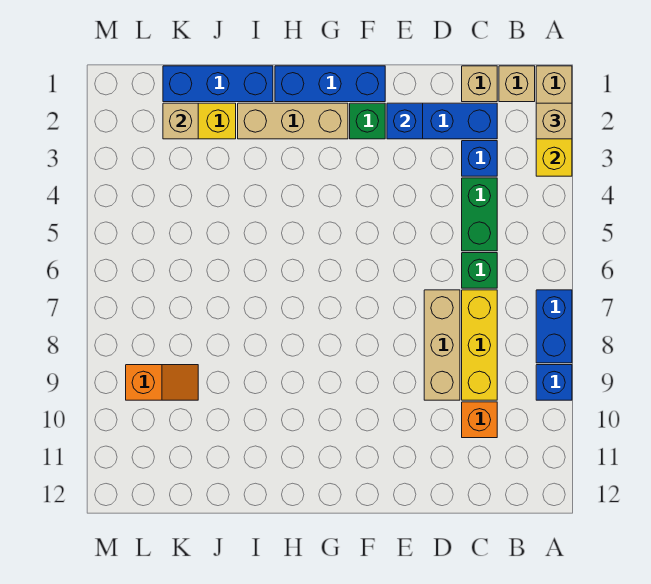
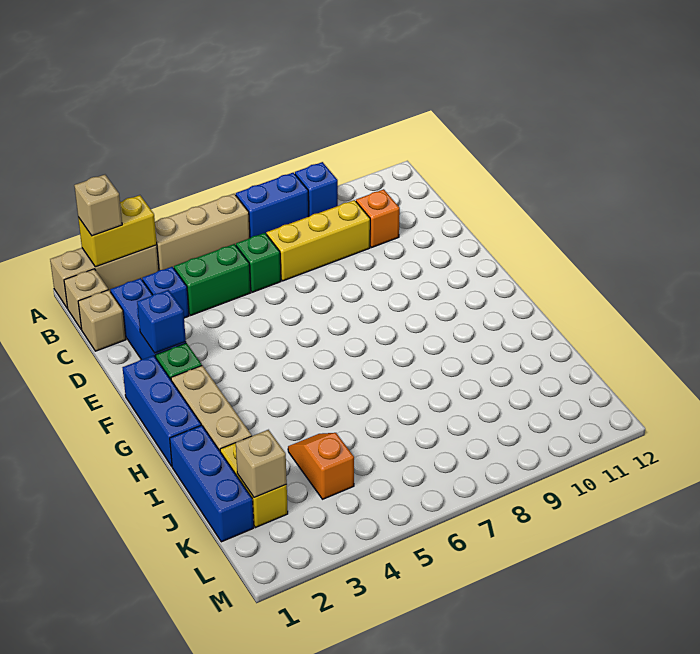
tan brick D7:D9 level 1 -> tan brick A4:A6 level 1
orange slope K9:L9 level 1 top L -> orange slope J4:K4 level 1 top K

